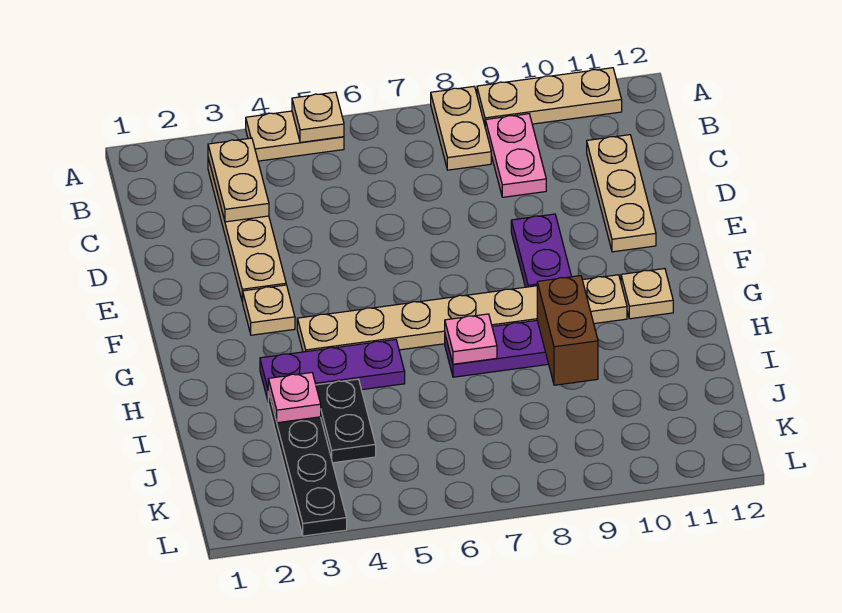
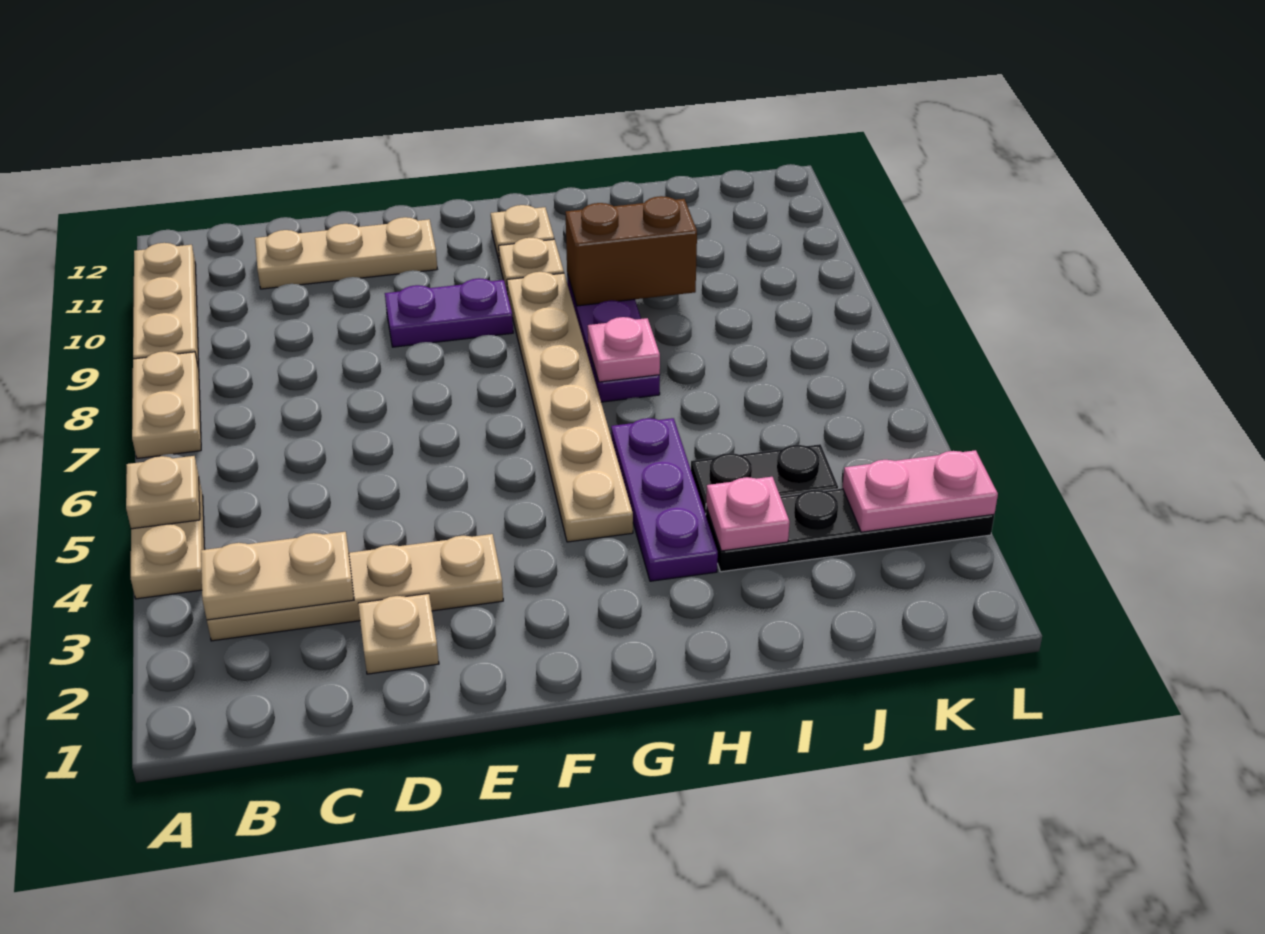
tan plate A8:B8 level 1 -> tan plate A7:A8 level 1
pink plate B9:C9 level 1 -> pink plate K3:L3 level 2
tan plate F3 level 1 -> tan plate D2 level 1

